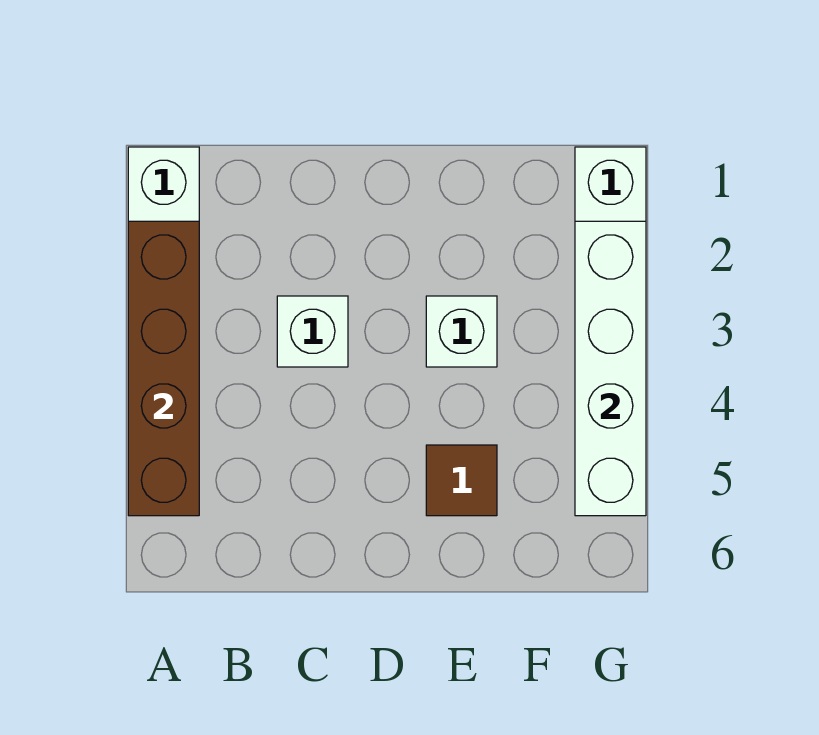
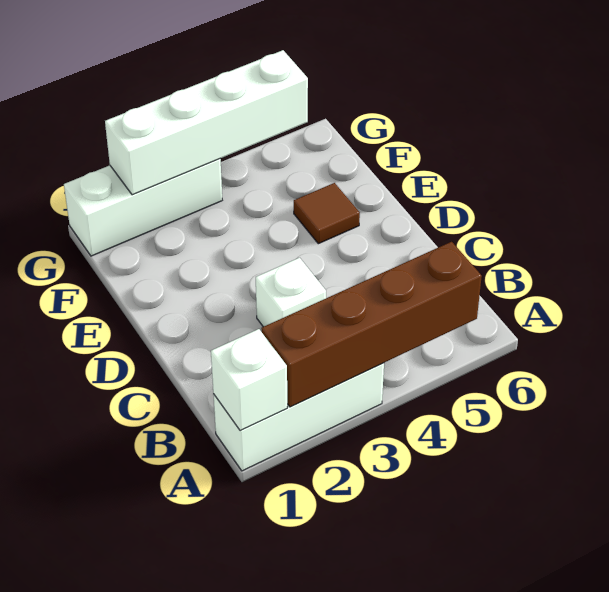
white brick E3 level 1 -> white brick A1 level 2

